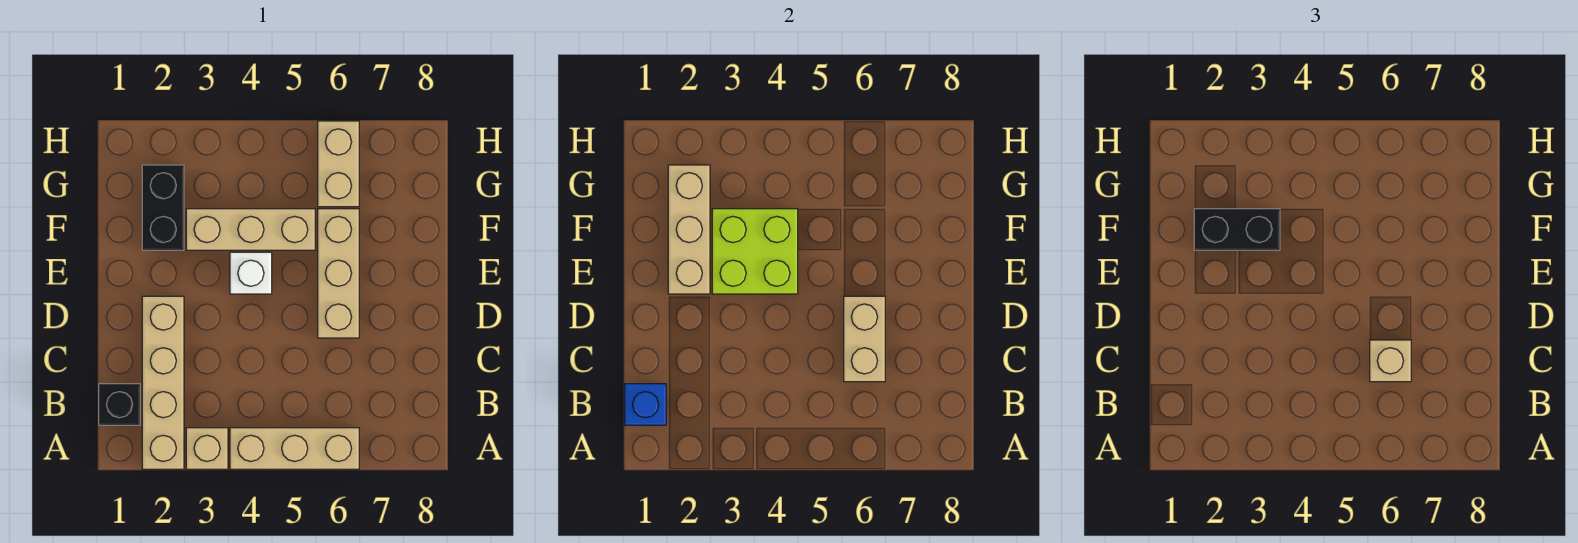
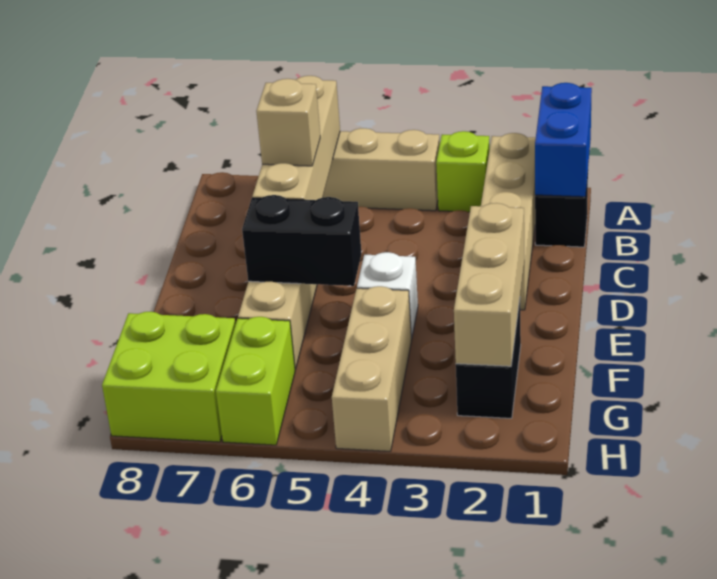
tan brick A3 level 1 -> lime brick A3 level 1
blue brick B1 level 2 -> blue brick A1:B1 level 2
tan brick C6:D6 level 2 -> tan brick A6:D6 level 2
lime brick E3:F4 level 2 -> lime brick G7:H8 level 1
black brick F2:F3 level 3 -> black brick E5:E6 level 2
tan brick F3:F5 level 1 -> tan brick F4:H4 level 1
tan brick G6:H6 level 1 -> lime brick G6:H6 level 1

